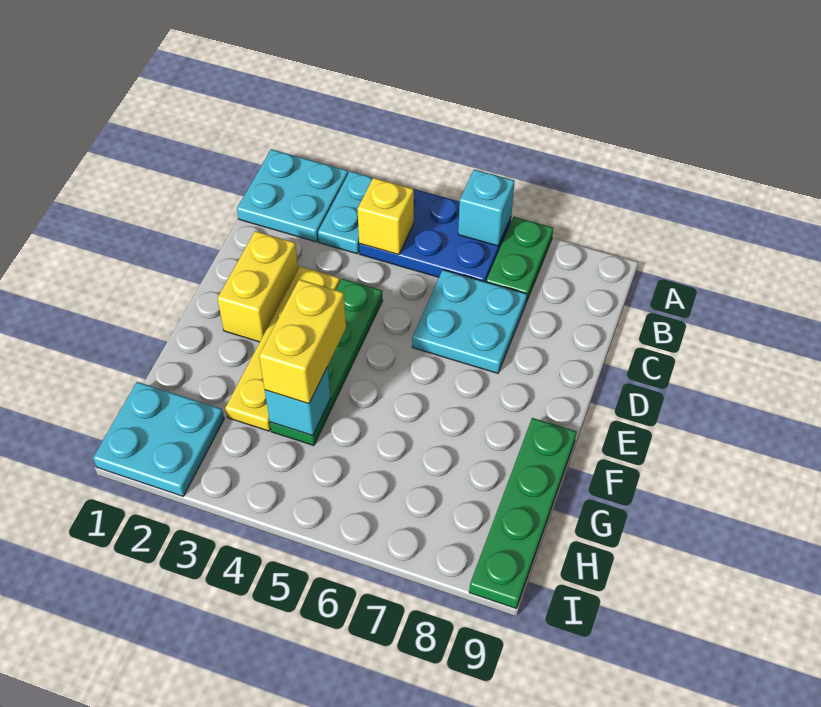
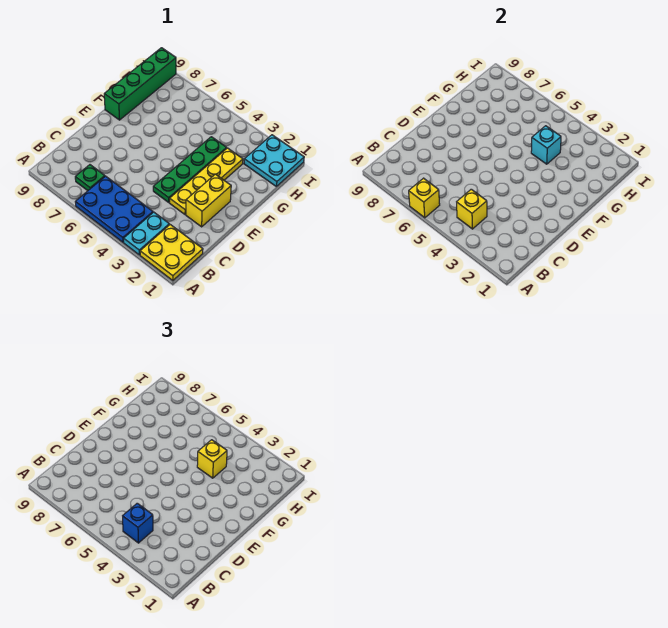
cyan plate A1:B2 level 1 -> yellow plate A1:B2 level 1
cyan brick A6 level 2 -> yellow brick A6 level 2
green plate A7:B7 level 1 -> green plate B7 level 1
none -> blue brick B4 level 3
cyan plate C6:D7 level 1 -> none
yellow brick F4:G4 level 3 -> yellow brick G4 level 3
green plate F9:I9 level 1 -> green brick F9:I9 level 1

